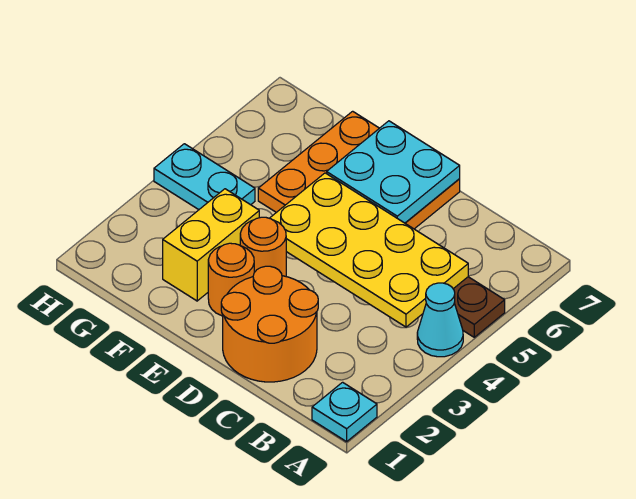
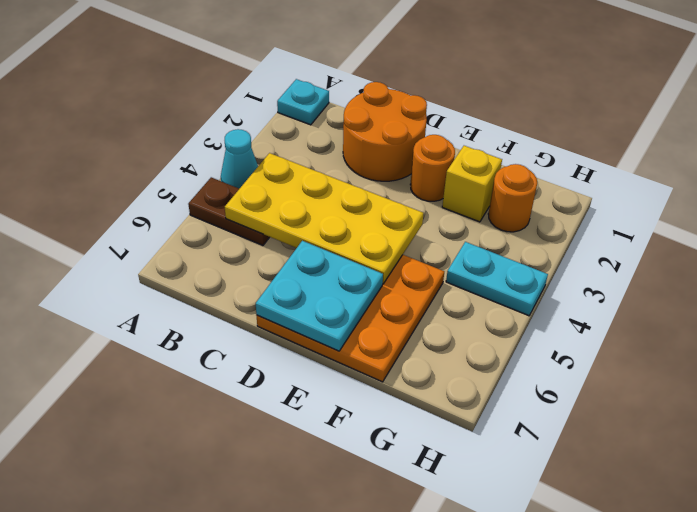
orange round brick E3 level 1 -> orange round brick G2 level 1
yellow brick F2:F3 level 1 -> yellow brick F2 level 1

